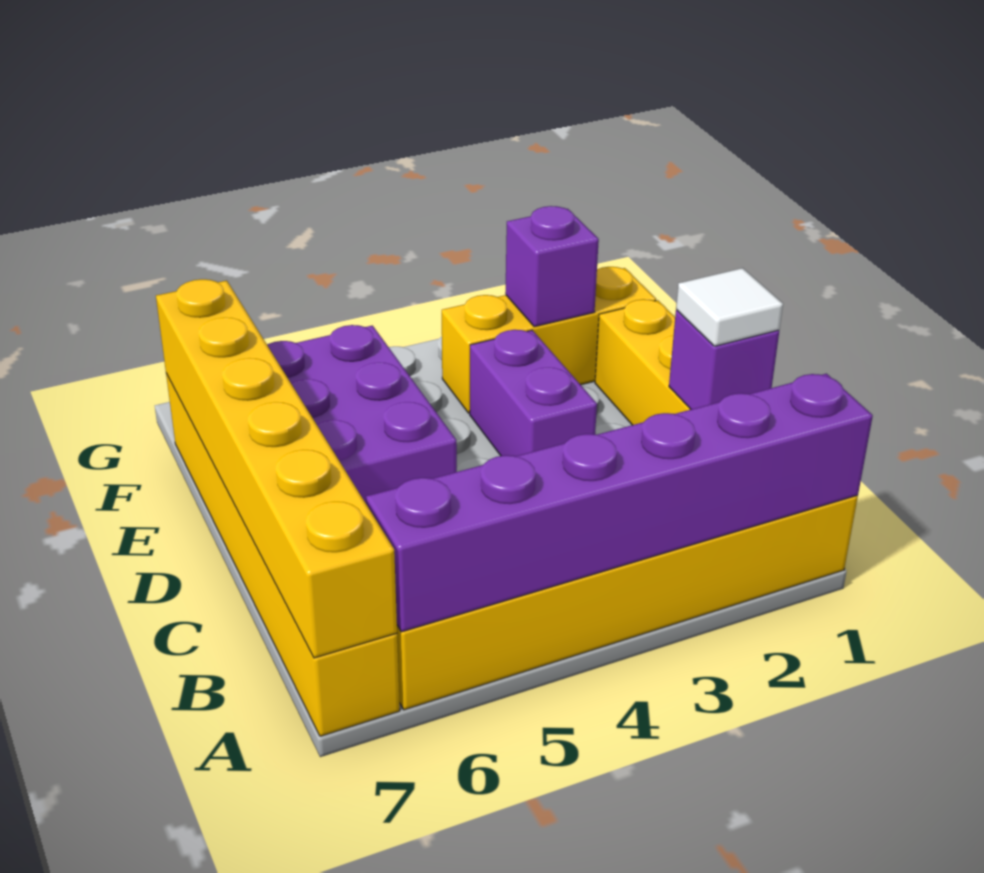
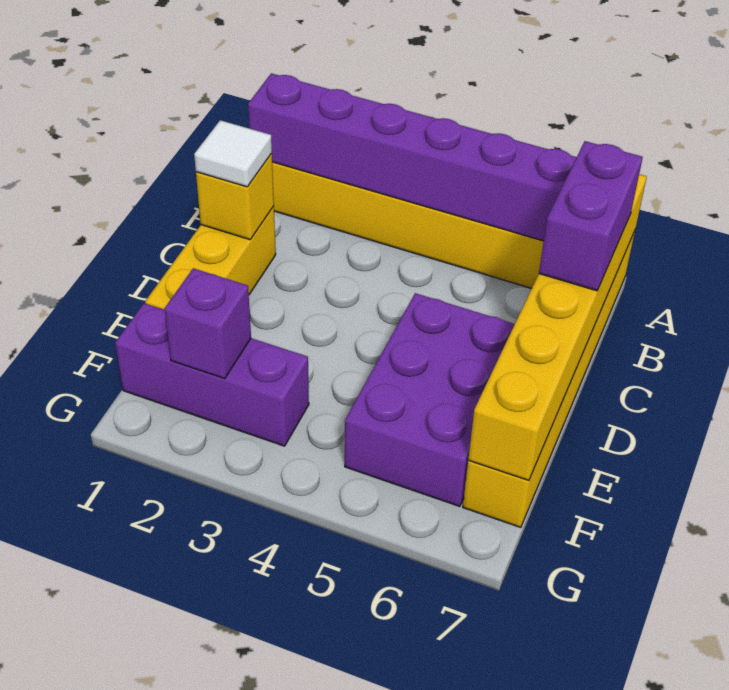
purple brick C1 level 2 -> yellow brick C1 level 2
purple brick D3:E3 level 1 -> purple brick B7:C7 level 3
yellow brick F1:F3 level 1 -> purple brick F1:F3 level 1

